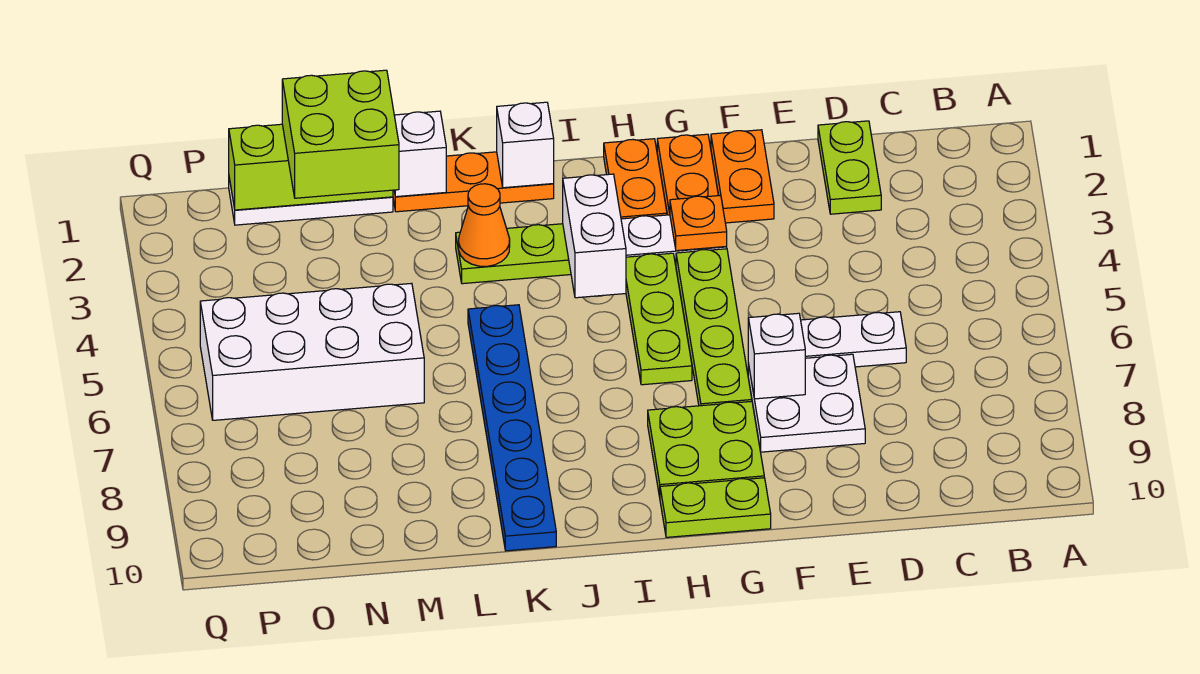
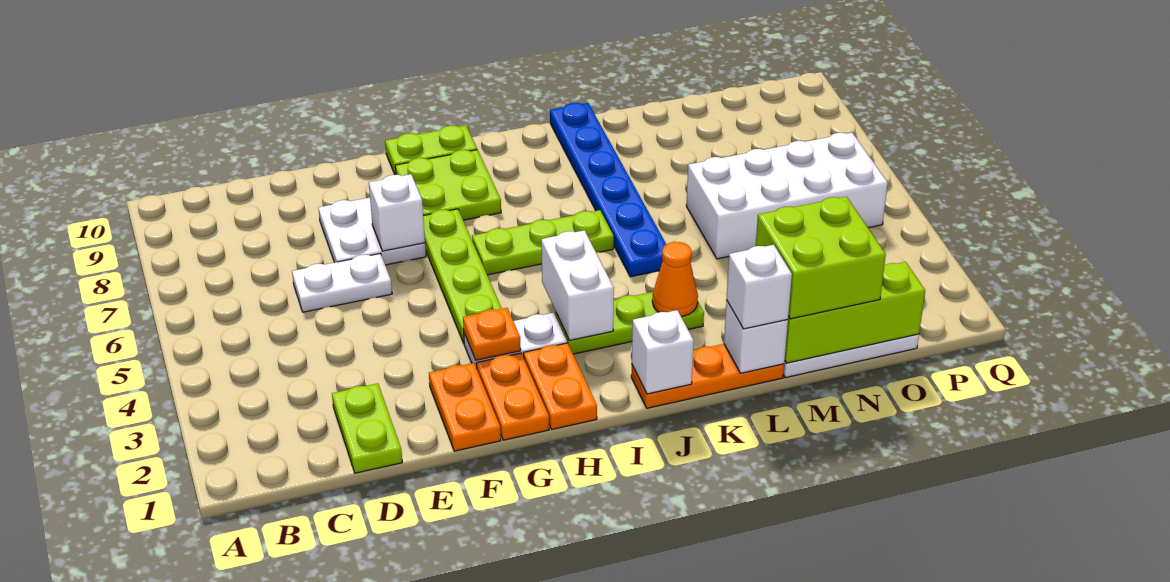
lime plate H4:H6 level 1 -> lime plate H6:J6 level 1
none -> white brick L1 level 3

